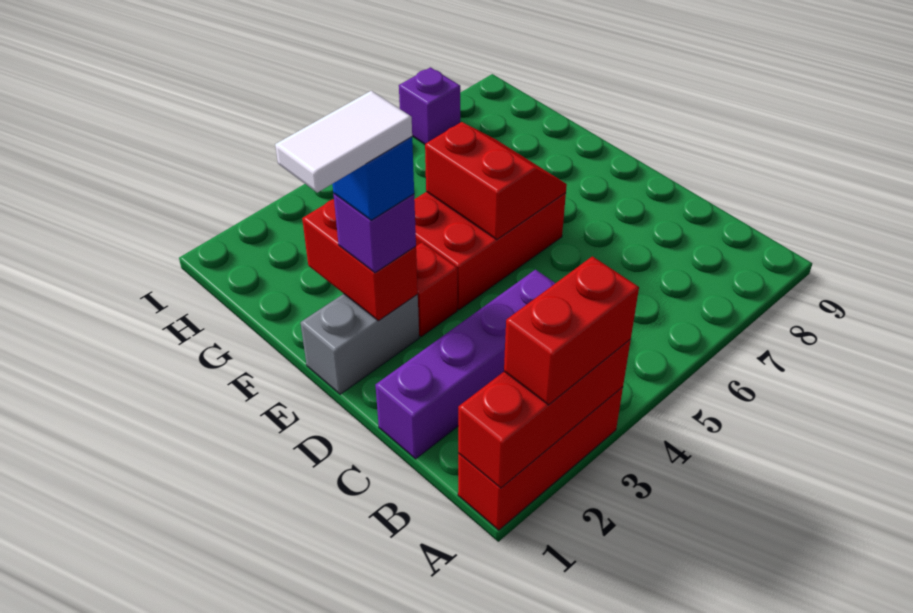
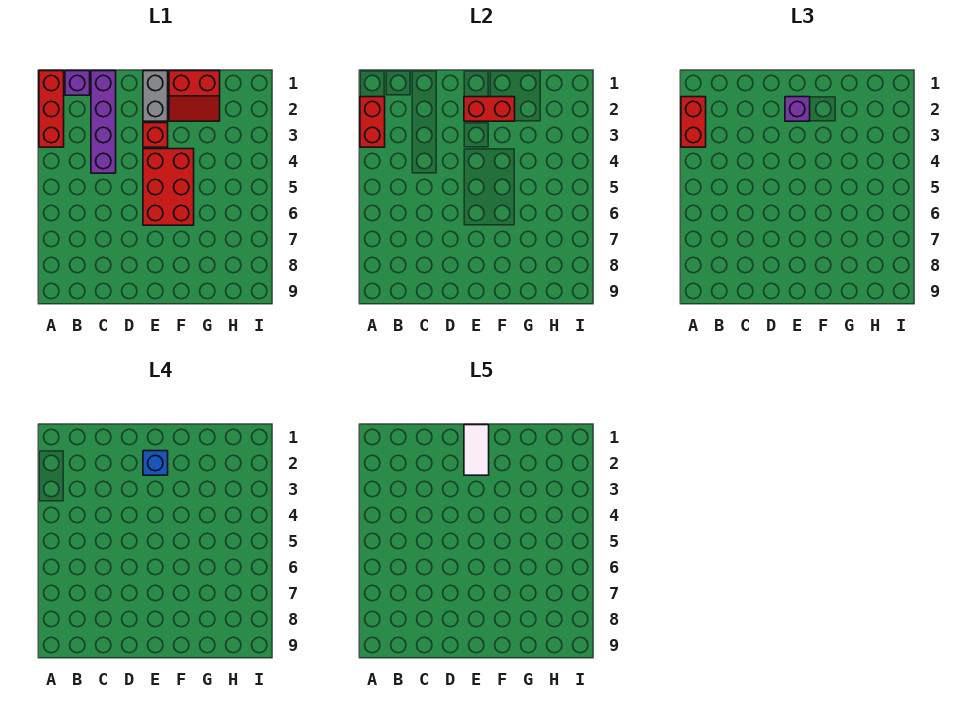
red brick A1:A3 level 2 -> red brick A2:A3 level 2
red slope E5:F6 level 2 top 5 -> red slope F1:G2 level 1 top 1
purple brick I7 level 1 -> purple brick B1 level 1

